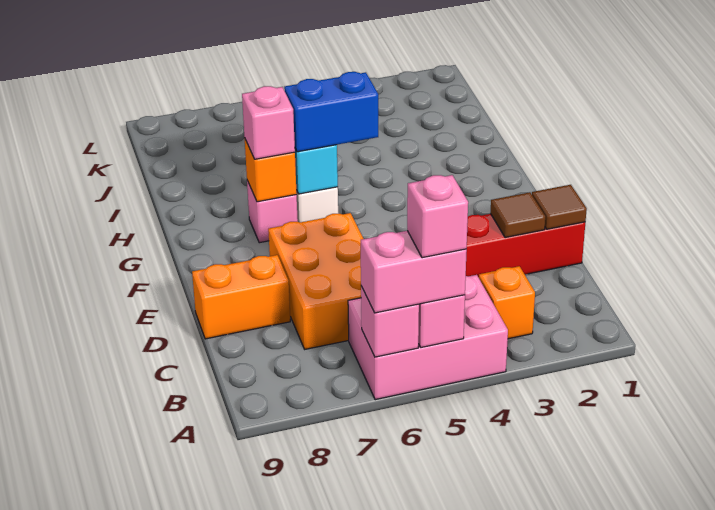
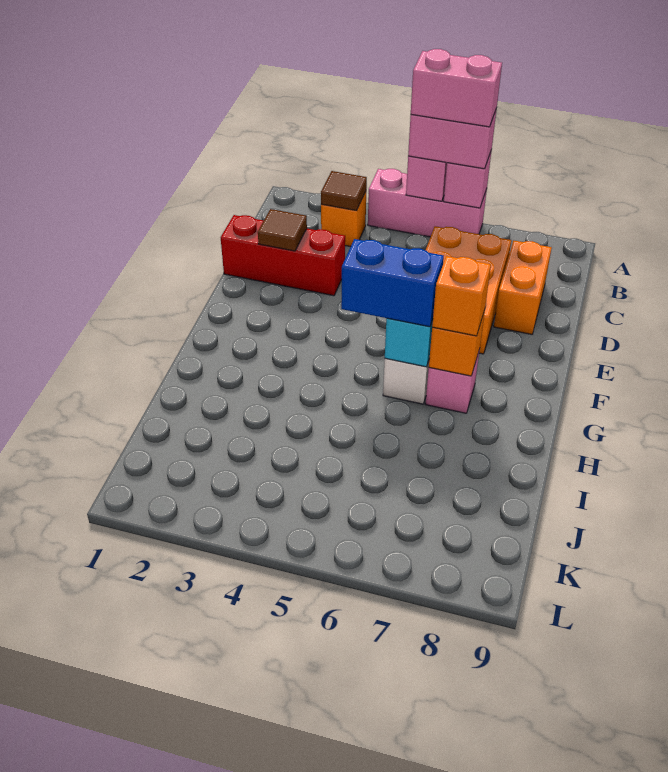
pink brick A4:B6 level 1 -> pink brick A4:A6 level 1
pink brick A5 level 4 -> pink brick A5:A6 level 4
brown tile D1 level 2 -> brown tile B3 level 2
orange brick D8:D9 level 1 -> orange brick C8:D8 level 1
pink brick G7 level 3 -> orange brick G7 level 3

